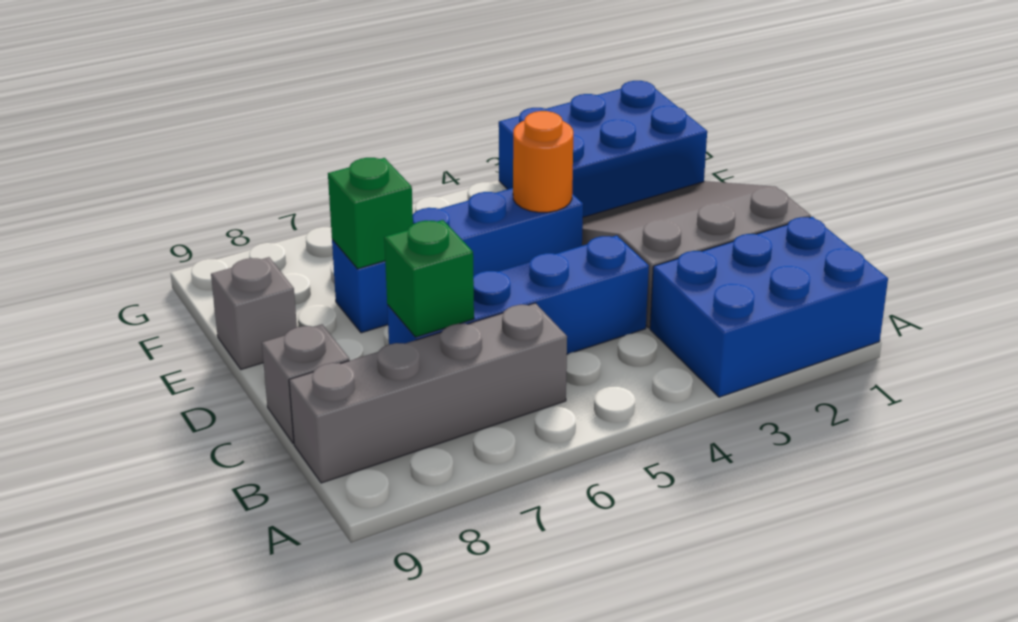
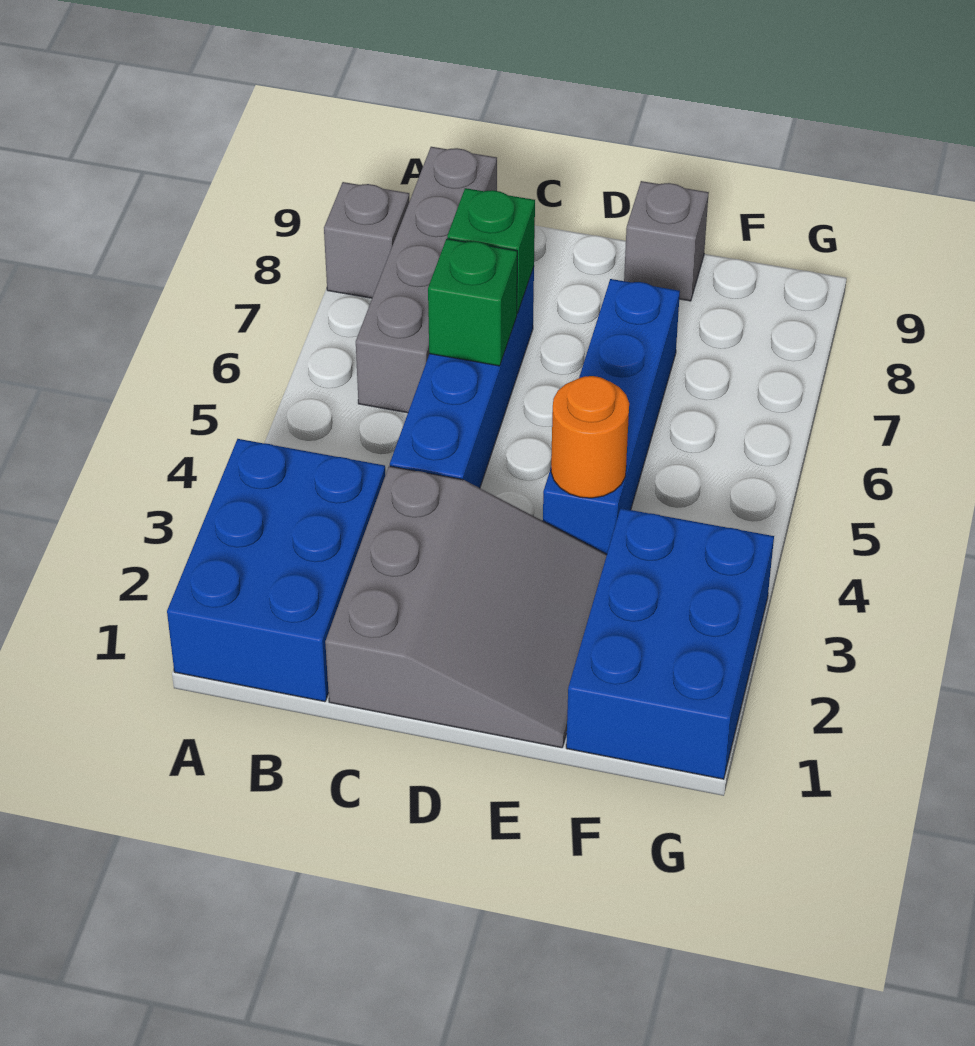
grey brick C9 level 1 -> grey brick A8 level 1
green brick E7 level 2 -> green brick C6 level 2

